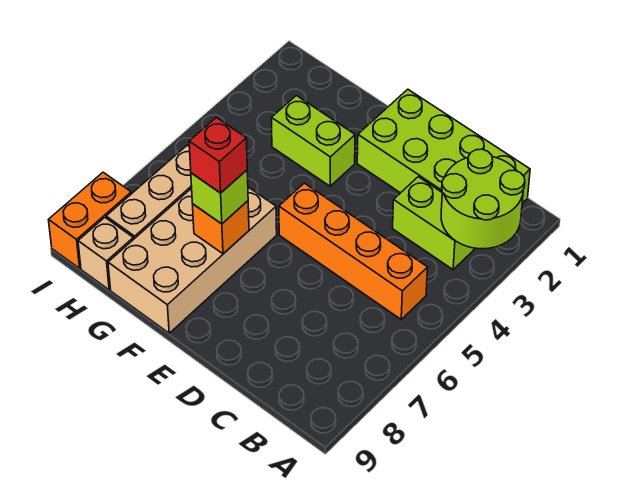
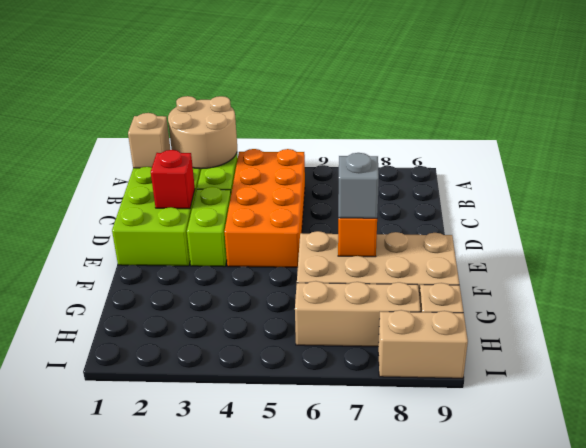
lime round brick A2:B3 level 2 -> tan round brick A2:B3 level 2
none -> tan brick B1 level 2
orange brick B5:E5 level 1 -> orange brick B4:E5 level 1
lime brick F3:G3 level 1 -> lime brick D3:E3 level 1
lime brick F7 level 3 -> grey brick F7 level 3
red brick F7 level 4 -> red brick D2 level 2
orange brick I8:I9 level 1 -> tan brick I8:I9 level 1

